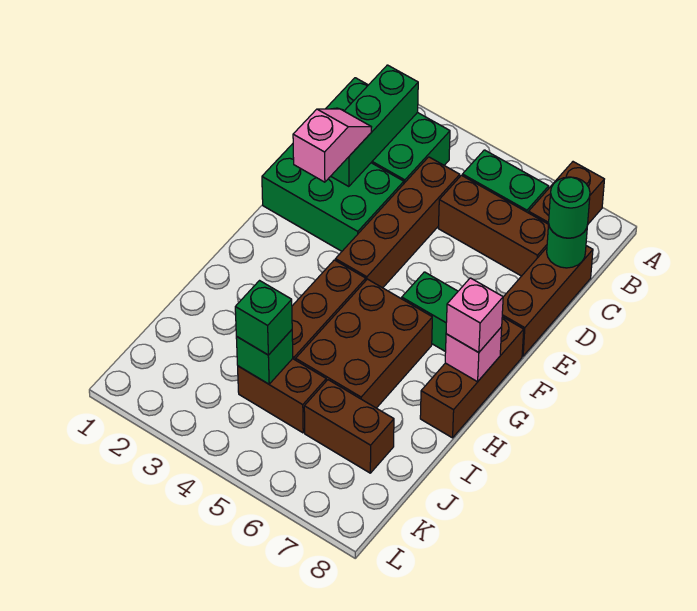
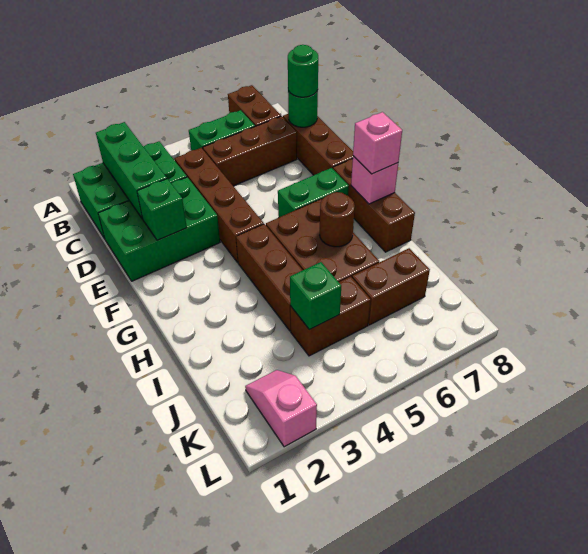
pink slope D2:E2 level 3 top E -> pink slope K2:L2 level 1 top L
none -> brown round brick H6 level 2
green brick J4 level 3 -> green brick E2 level 2

